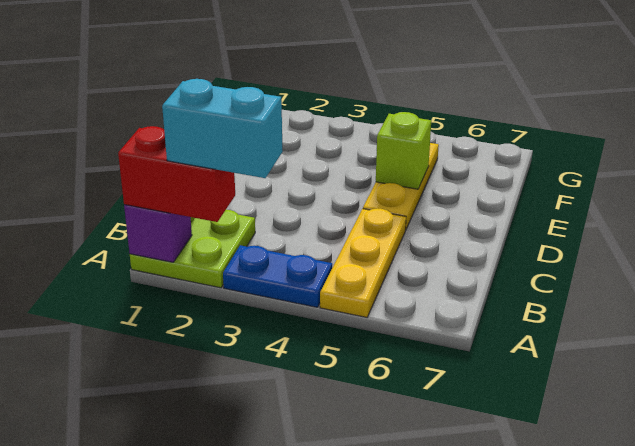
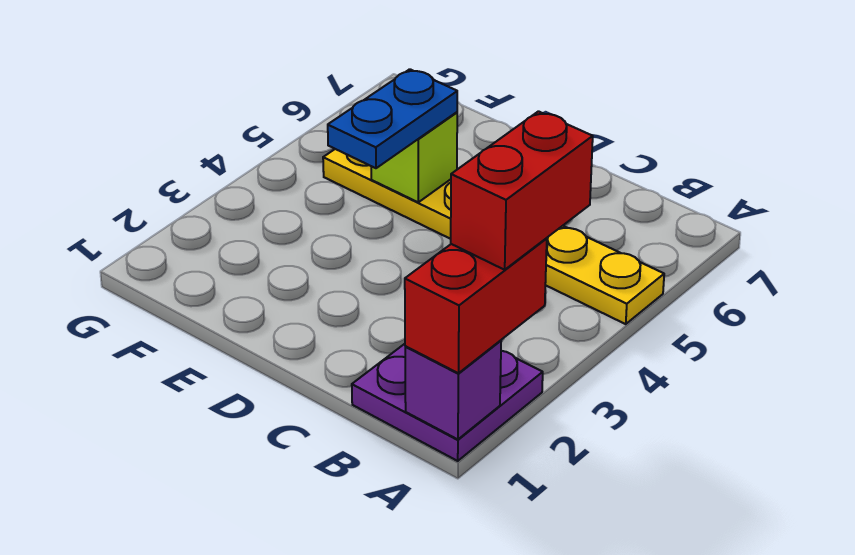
lime plate A1:B2 level 1 -> purple plate A1:B2 level 1
cyan brick A2:A3 level 4 -> red brick A2:A3 level 4
blue plate A3:A4 level 1 -> blue plate E4:E5 level 3

